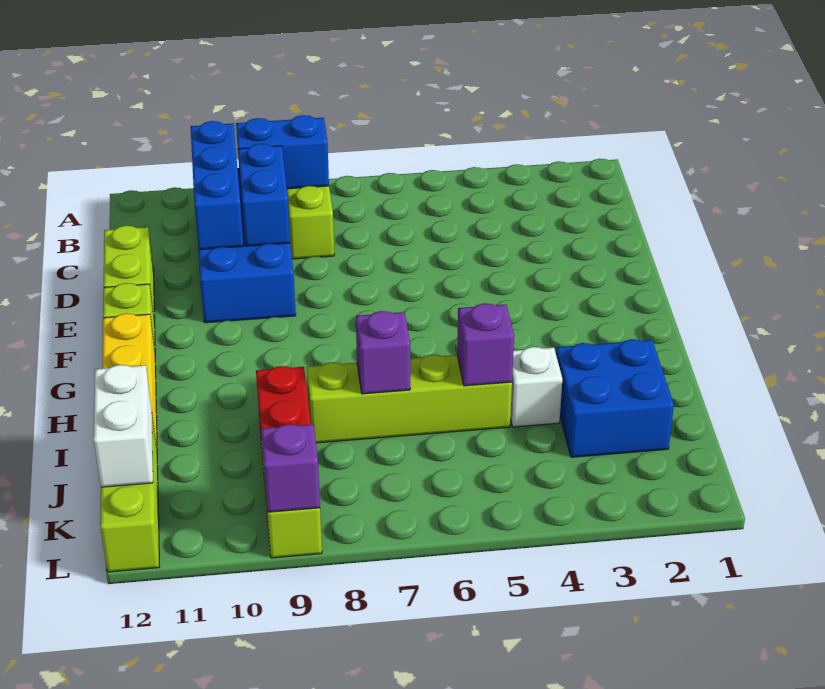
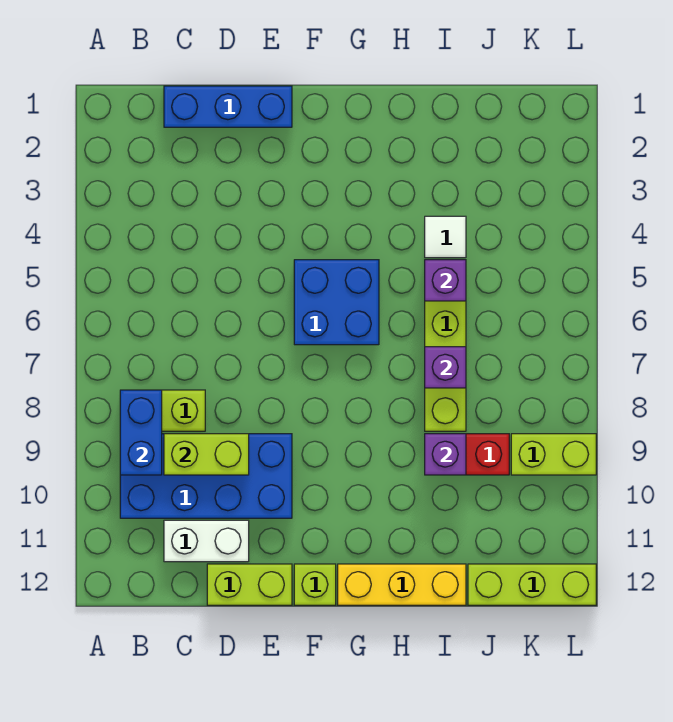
blue brick B10:D10 level 2 -> blue brick C1:E1 level 1
blue brick C9:D9 level 2 -> lime brick C9:D9 level 2
blue brick I2:J3 level 1 -> blue brick F5:G6 level 1
white brick I4 level 1 -> white tile I4 level 1
white brick J12:K12 level 2 -> white brick C11:D11 level 1
purple brick L9 level 2 -> purple brick I9 level 2

